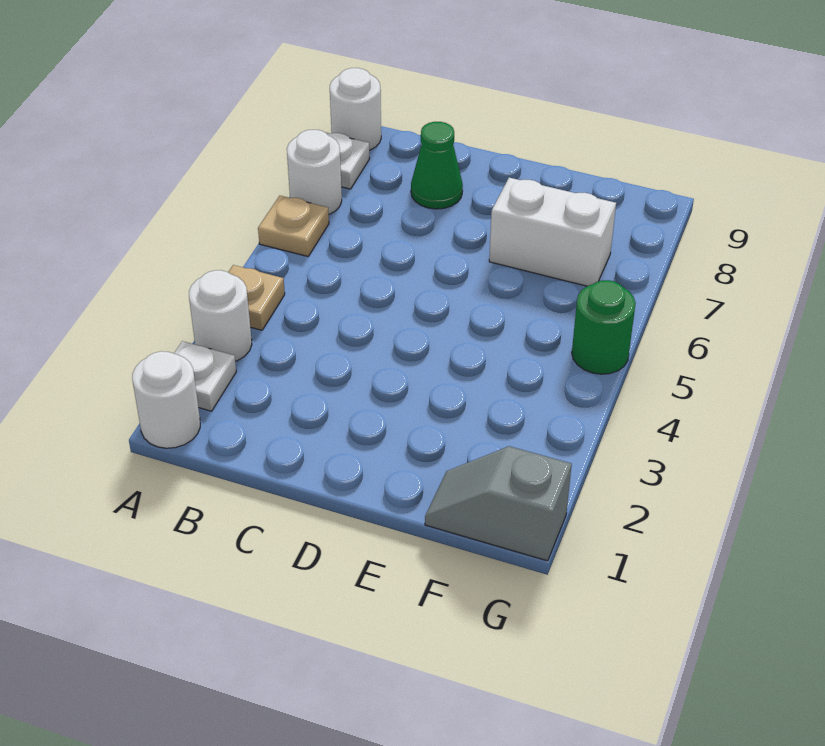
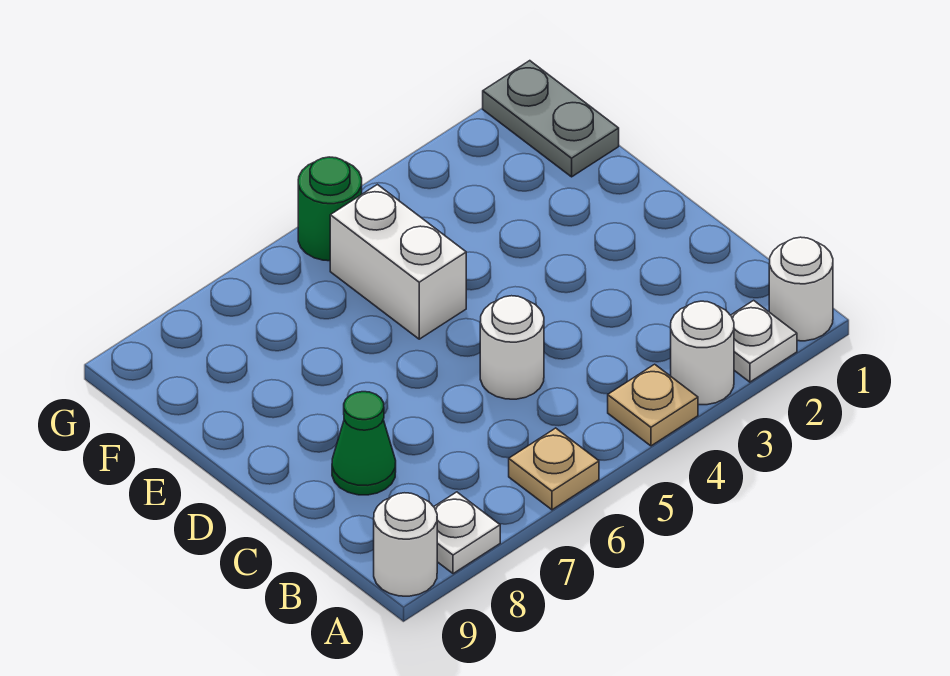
white round brick A7 level 1 -> white round brick C5 level 1
white brick E7:F7 level 1 -> white brick E5:F5 level 1
grey slope F1:G1 level 1 top G -> grey plate F1:G1 level 1

